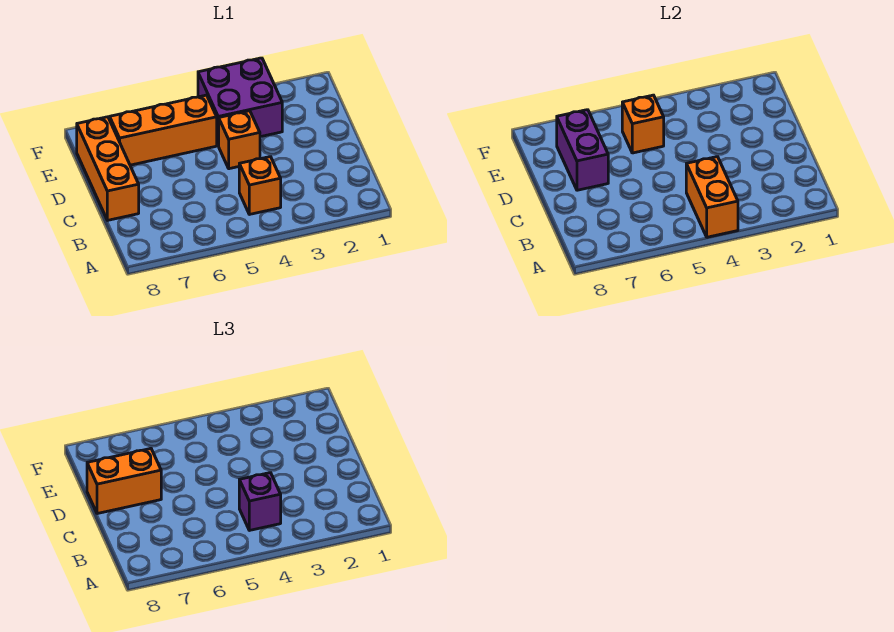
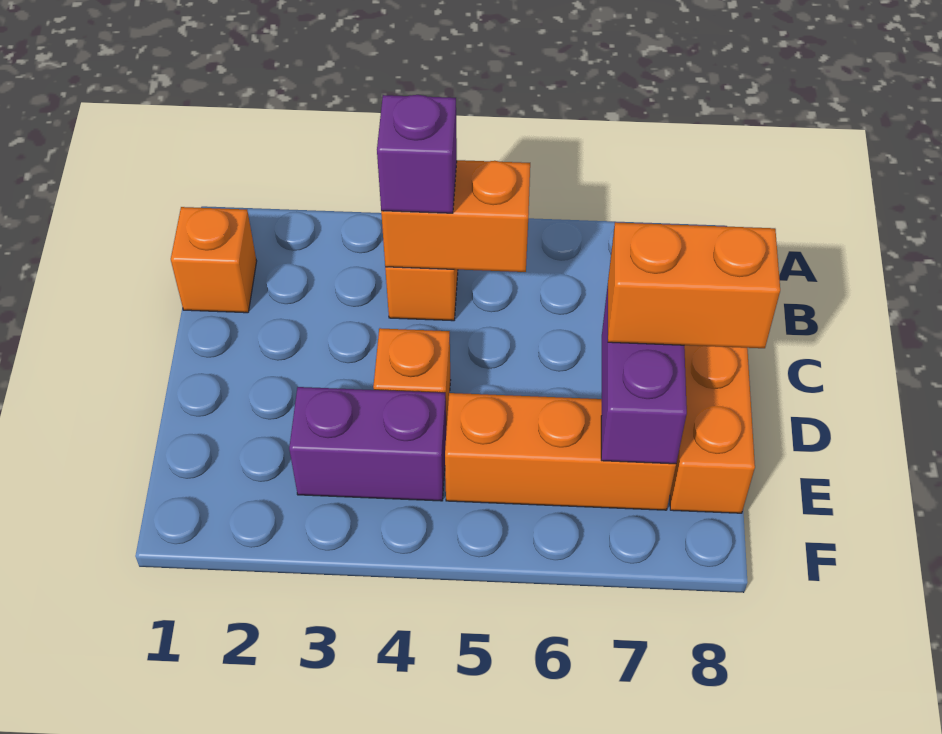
orange brick A4:B4 level 2 -> orange brick B4:B5 level 2
purple brick E3:F4 level 1 -> purple brick E3:E4 level 1
orange brick E5 level 2 -> orange brick B1 level 1

